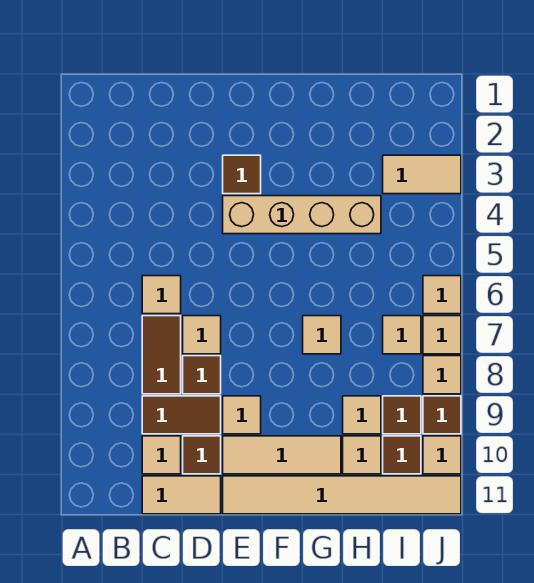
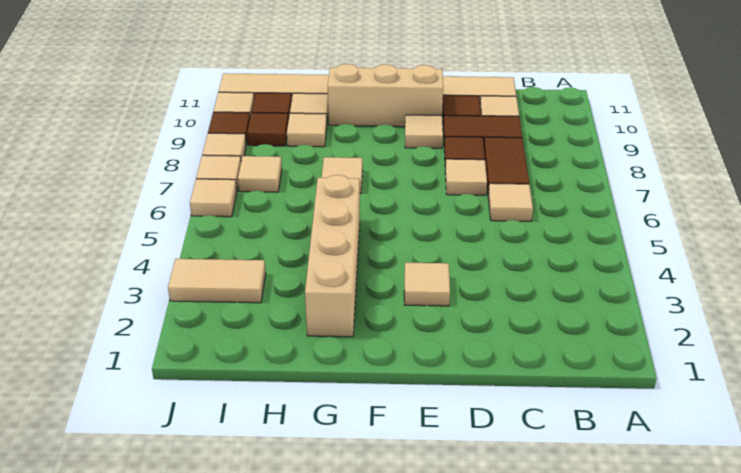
brown tile E3 level 1 -> tan tile E3 level 1
tan brick E4:H4 level 1 -> tan brick G2:G5 level 1
tan tile E10:G10 level 1 -> tan brick E10:G10 level 1

